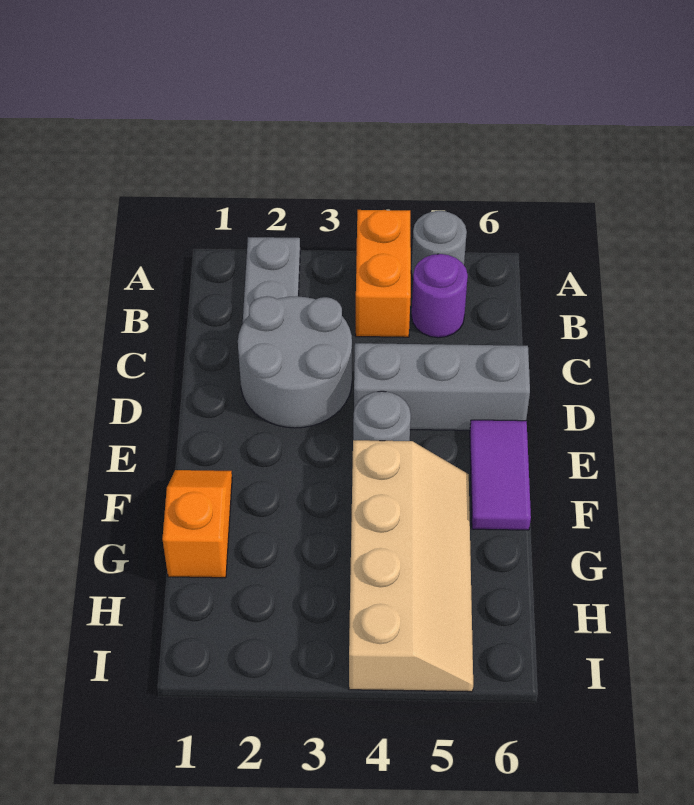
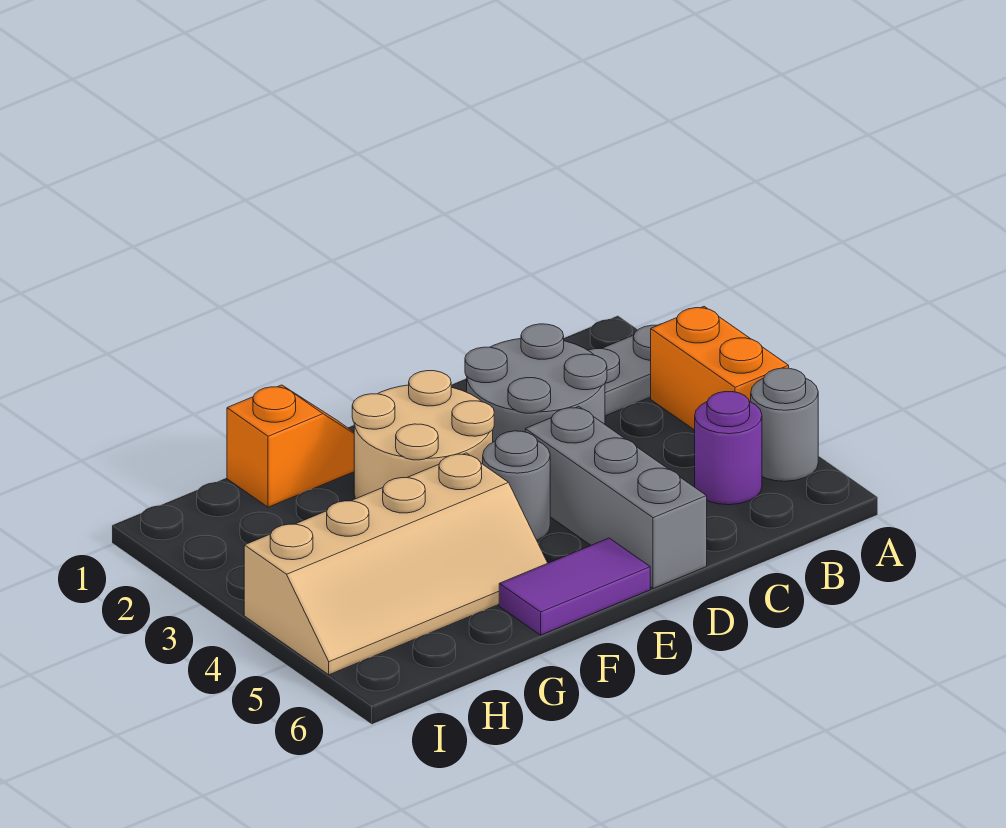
orange brick A4:B4 level 1 -> orange brick A3:A4 level 1
none -> tan round brick E2:F3 level 1

